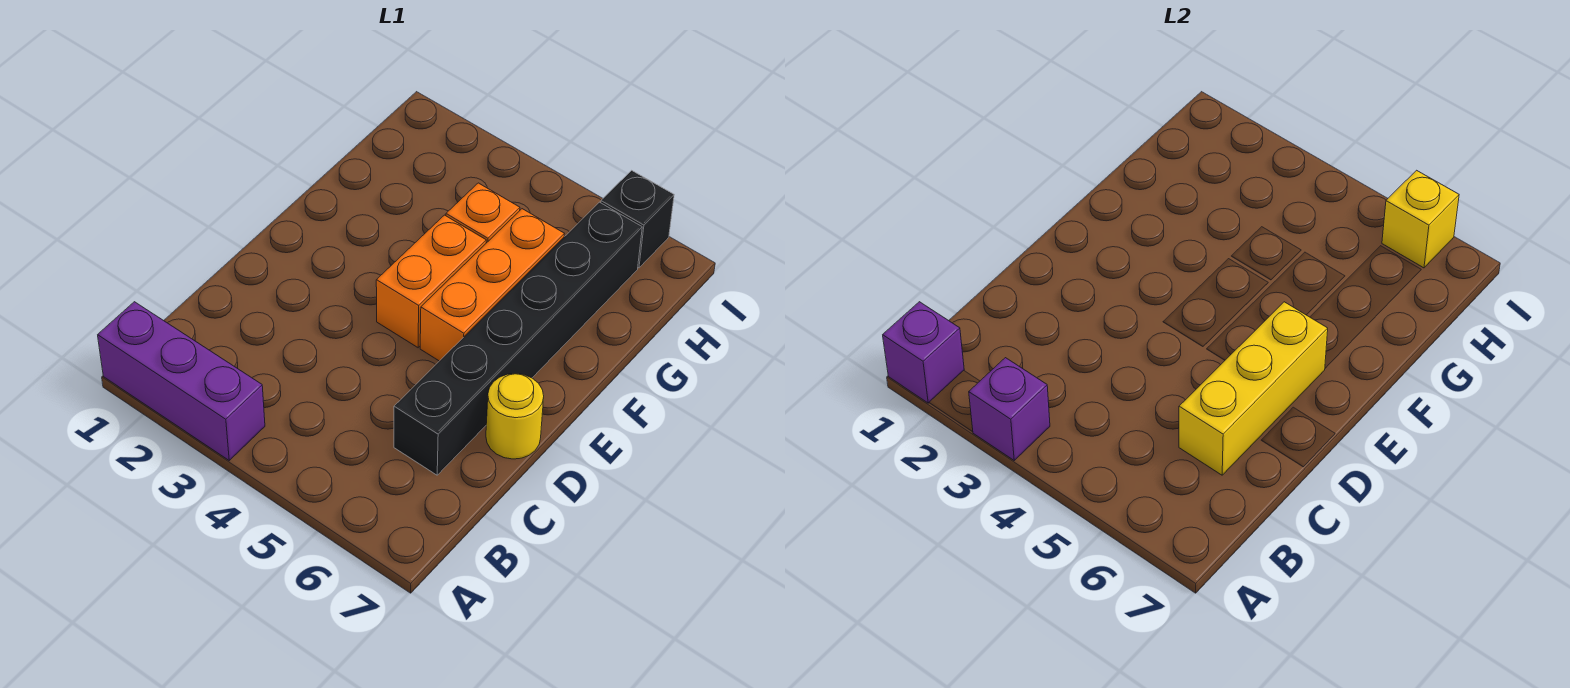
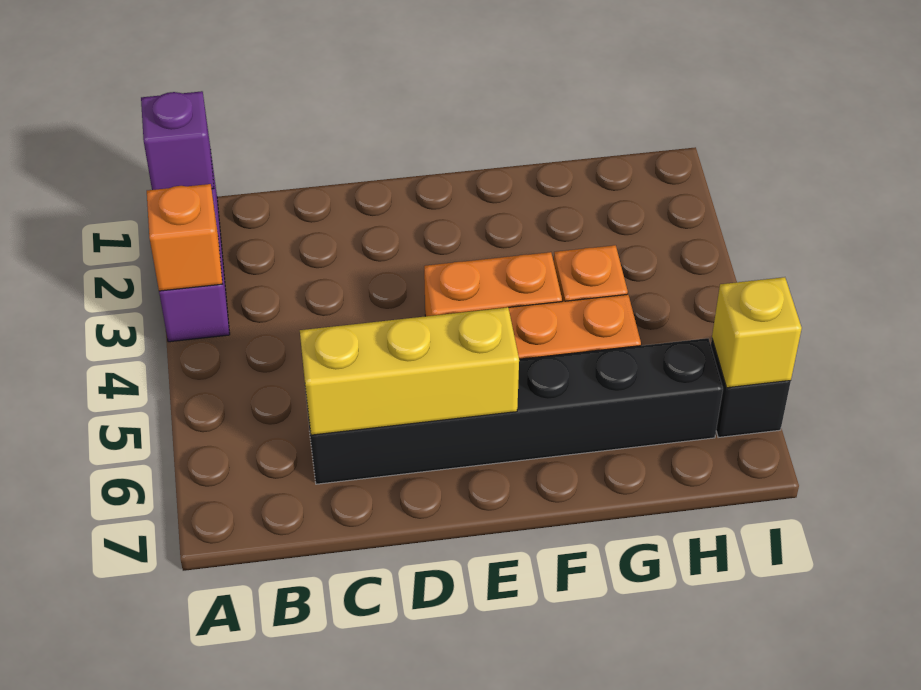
purple brick A3 level 2 -> orange brick A3 level 2
yellow round brick D7 level 1 -> none

